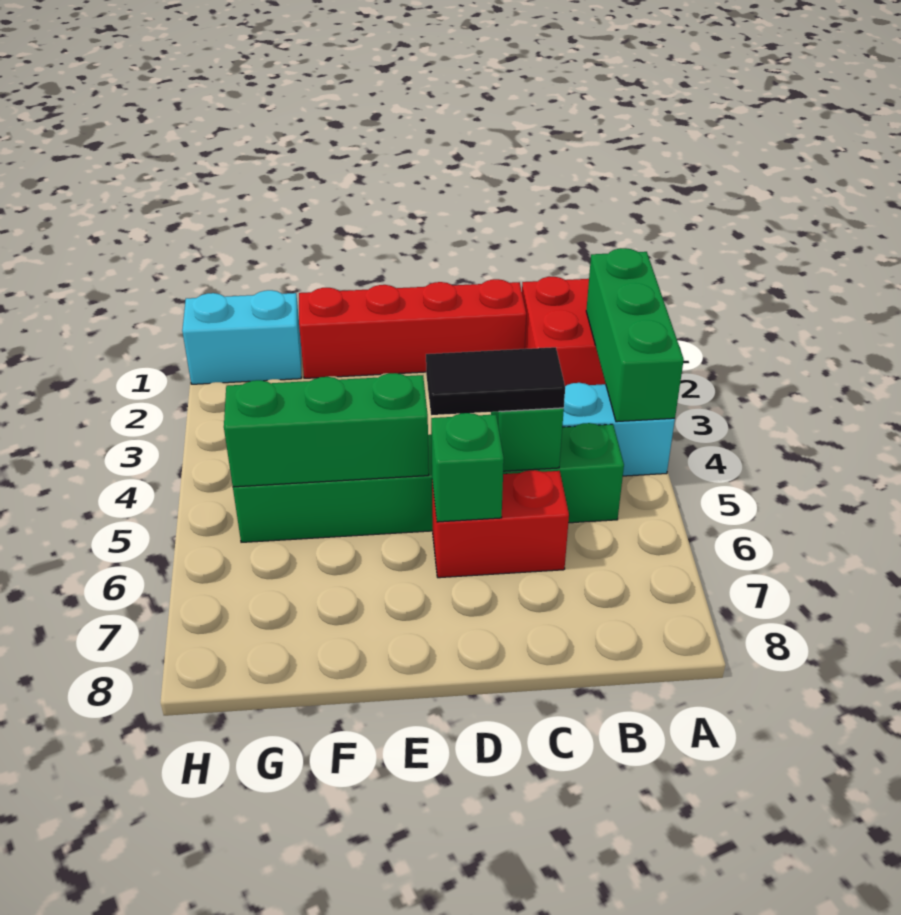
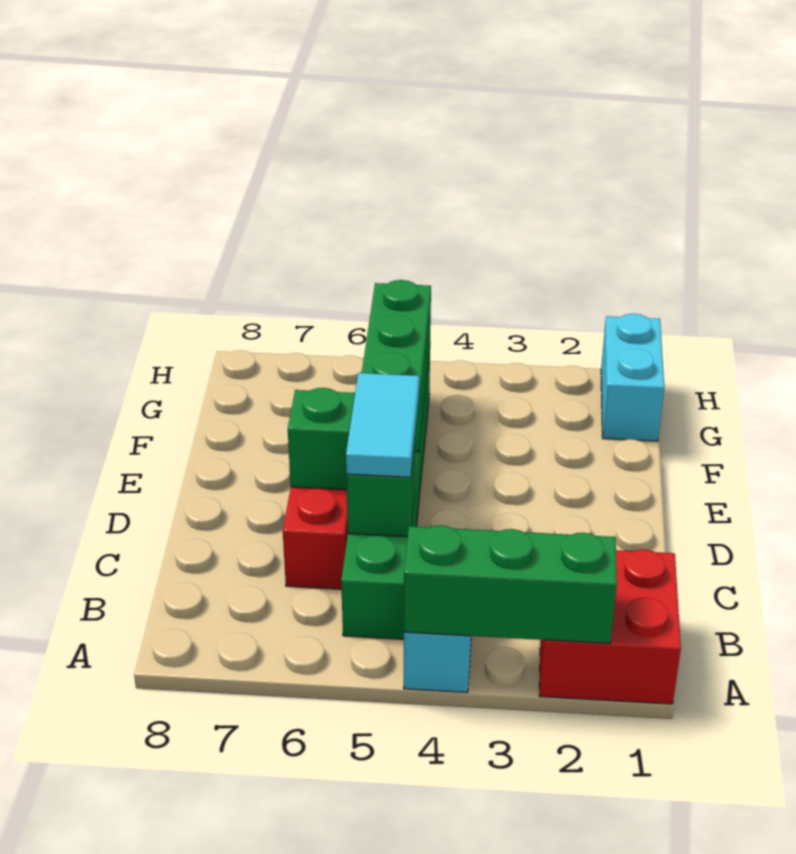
red brick C1:F1 level 1 -> none
black tile C5:D5 level 3 -> cyan tile C5:D5 level 3

